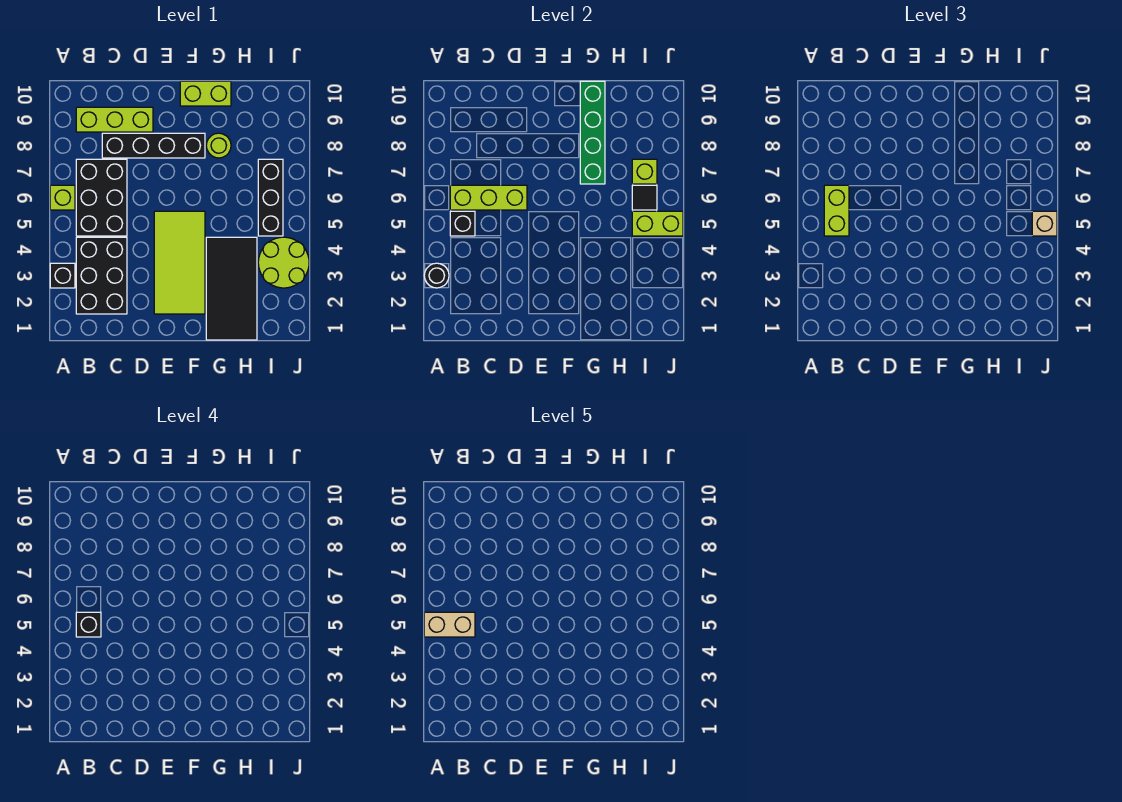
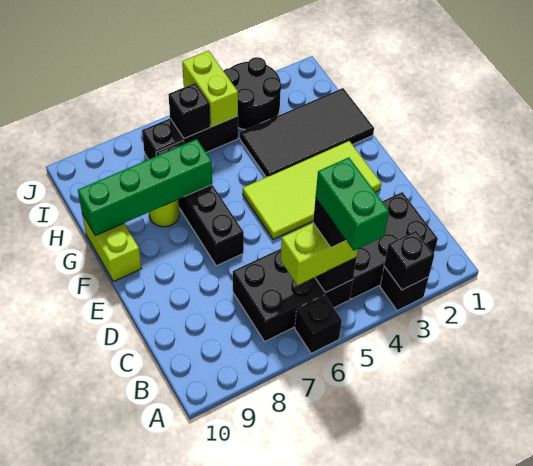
black round brick A3 level 2 -> black brick A3 level 2
tan brick A5:B5 level 5 -> green brick A5:B5 level 5
lime brick A6 level 1 -> black brick A6 level 1
lime brick B6:D6 level 2 -> none
lime brick B9:D9 level 1 -> none
black brick C8:F8 level 1 -> black brick E7:H7 level 1
lime round brick I3:J4 level 1 -> black round brick I3:J4 level 1
black tile I6 level 2 -> black brick I6 level 2
lime brick I7 level 2 -> none
tan brick J5 level 3 -> none

